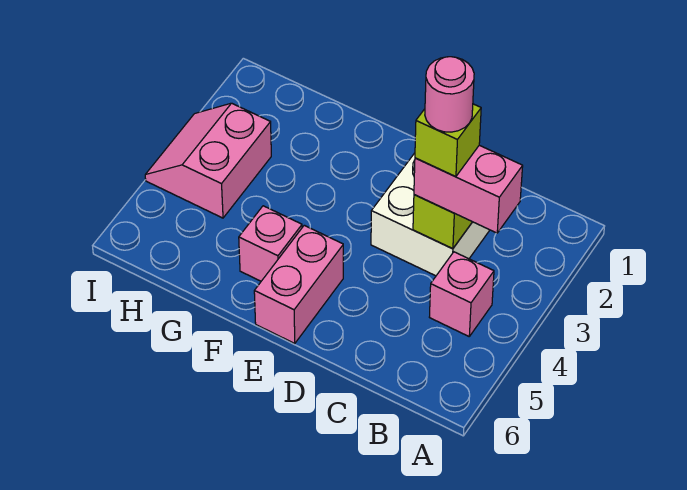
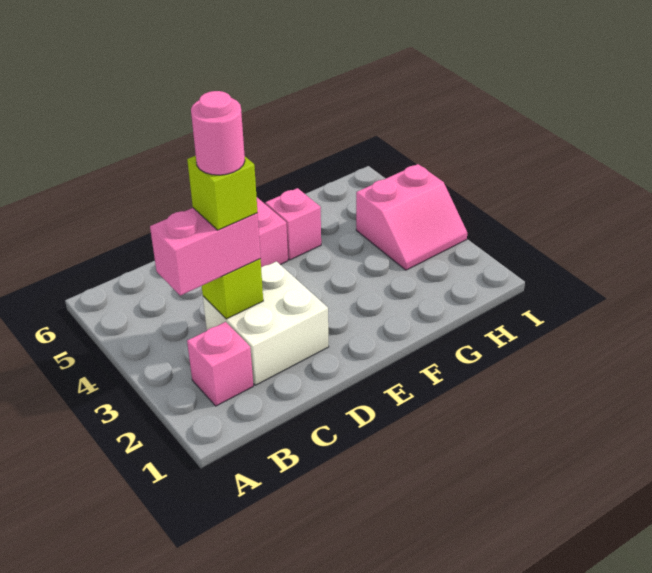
pink brick B4 level 1 -> pink brick B2 level 1
pink slope H3:I4 level 1 top H -> pink slope H3:I4 level 1 top 4

